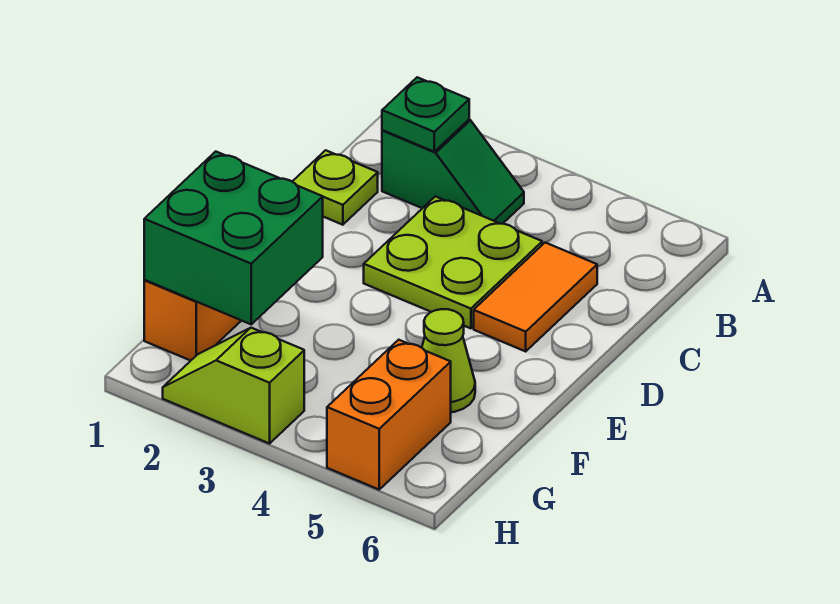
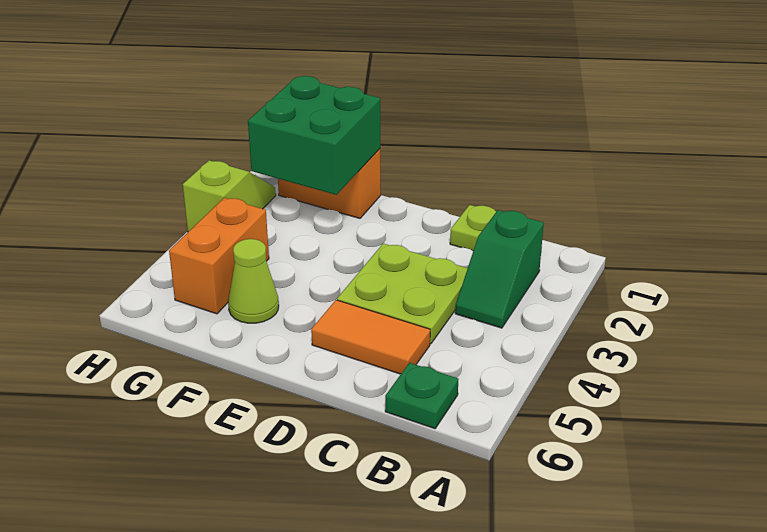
green plate B2 level 2 -> green plate B6 level 1
orange brick G5:H5 level 1 -> orange brick G4:G5 level 1

